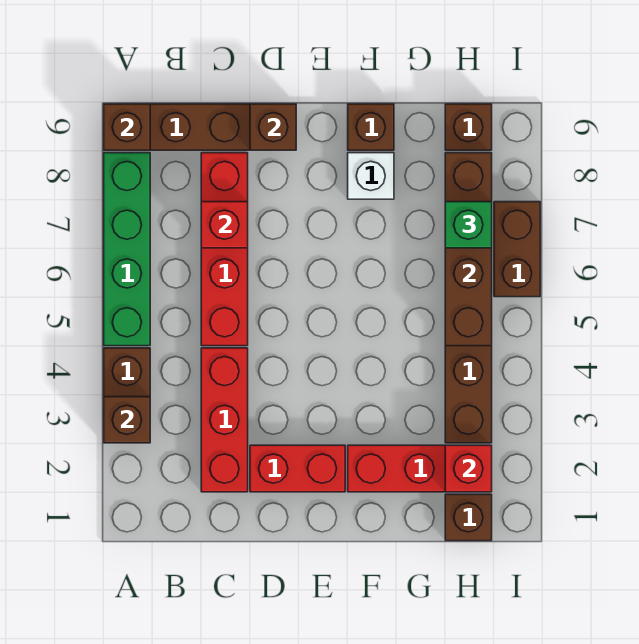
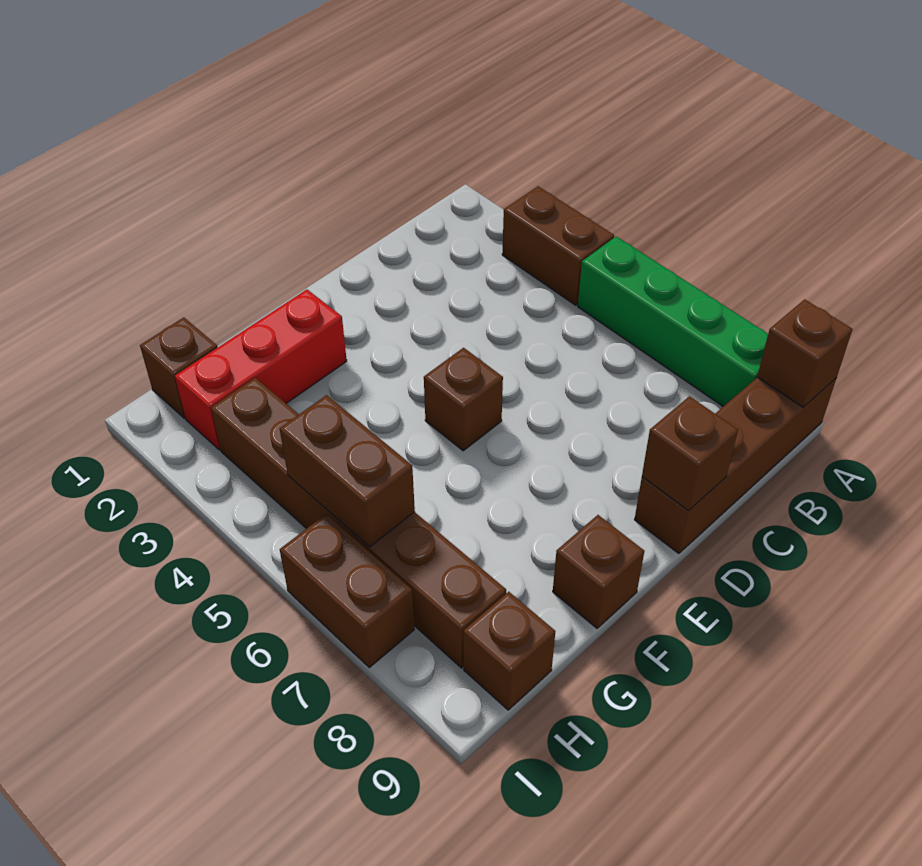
brown brick A3 level 2 -> brown brick E5 level 1
red brick C2:C4 level 1 -> none
red brick C5:C8 level 1 -> none
red brick C7 level 2 -> none
red brick D2:E2 level 1 -> none
white brick F8 level 1 -> none
red brick H2 level 2 -> none
brown brick H5:H8 level 2 -> brown brick H5:H6 level 2
green brick H7 level 3 -> none

